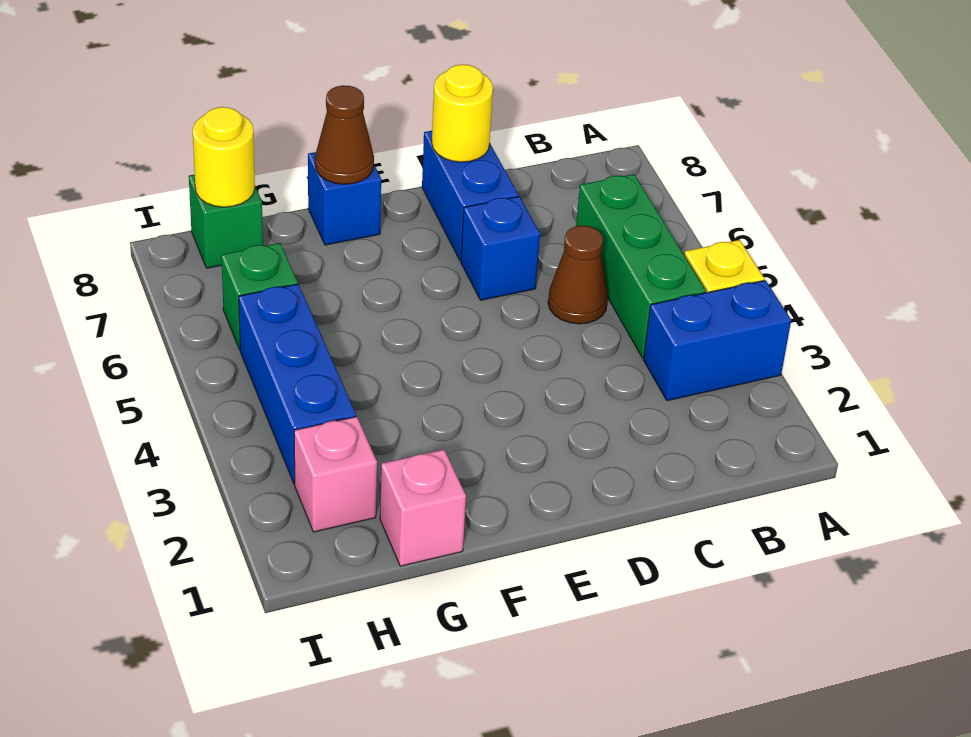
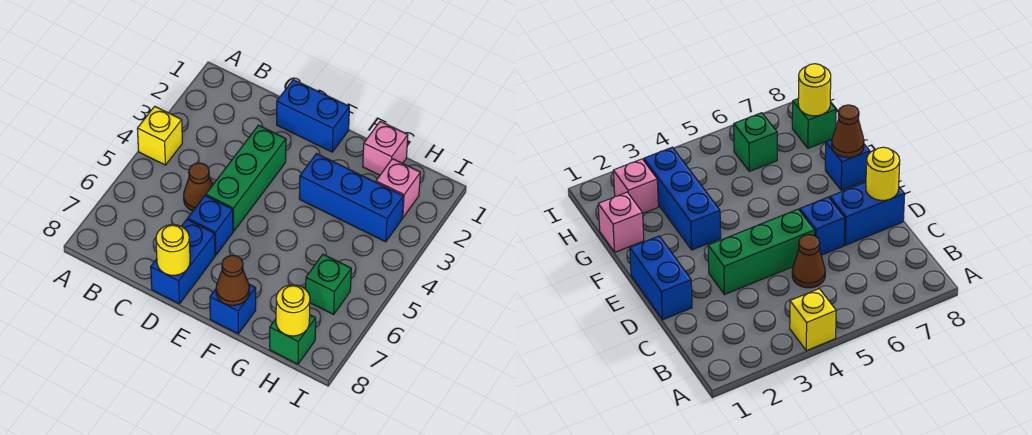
blue brick A3:B3 level 1 -> blue brick D1:E1 level 1
green brick B4:B6 level 1 -> green brick D3:D5 level 1
blue brick H3:H5 level 1 -> blue brick F3:H3 level 1

